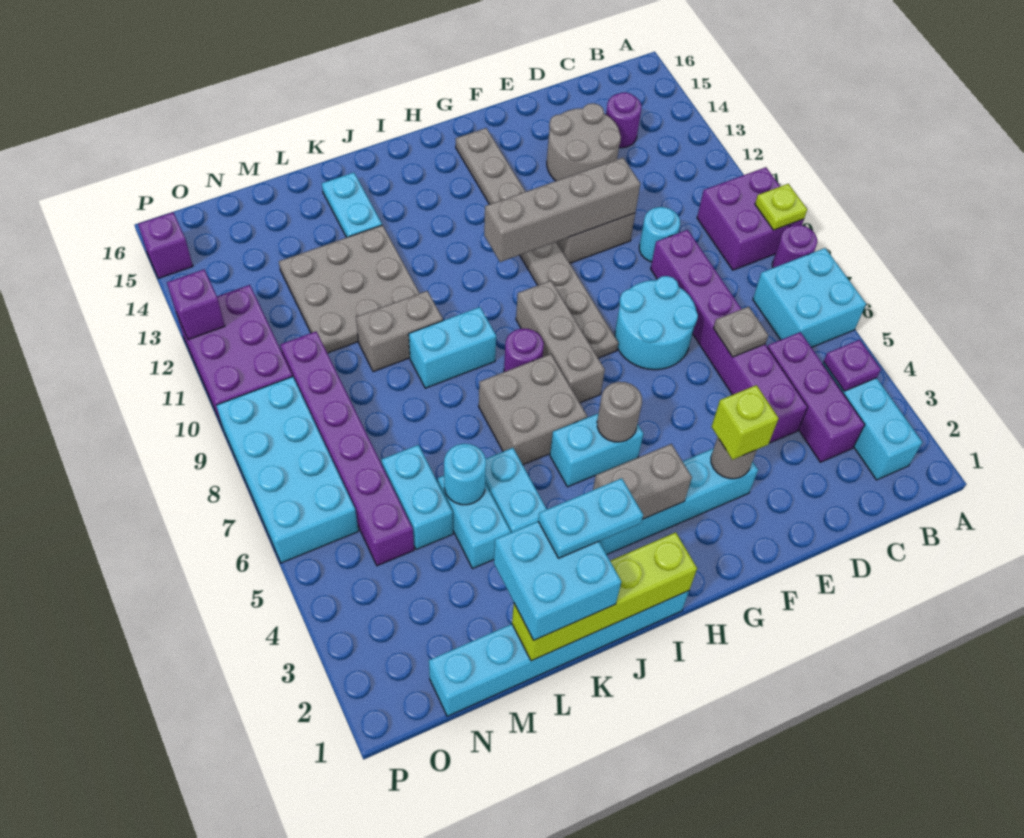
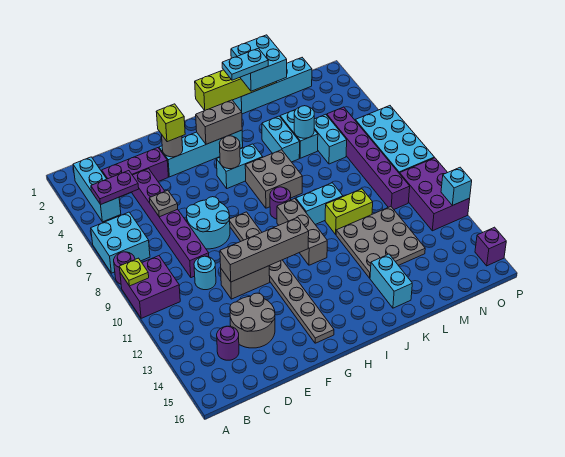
purple plate B4 level 2 -> purple plate B4:C4 level 2
purple brick C3:C5 level 1 -> purple brick C3:E3 level 1
grey brick H7:H9 level 1 -> grey brick I9:I11 level 1
cyan brick I1:N1 level 1 -> cyan brick K1:N1 level 1
grey brick K10:L10 level 1 -> lime brick K10:L10 level 1
cyan plate K14:K15 level 1 -> cyan brick K14:K15 level 1
purple brick P12 level 2 -> cyan brick P12 level 2

